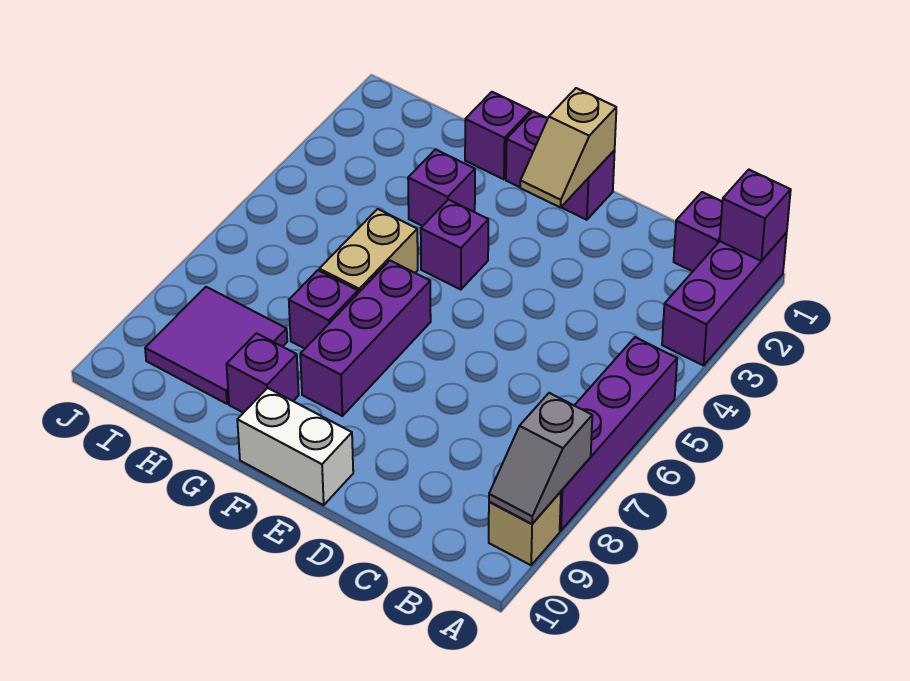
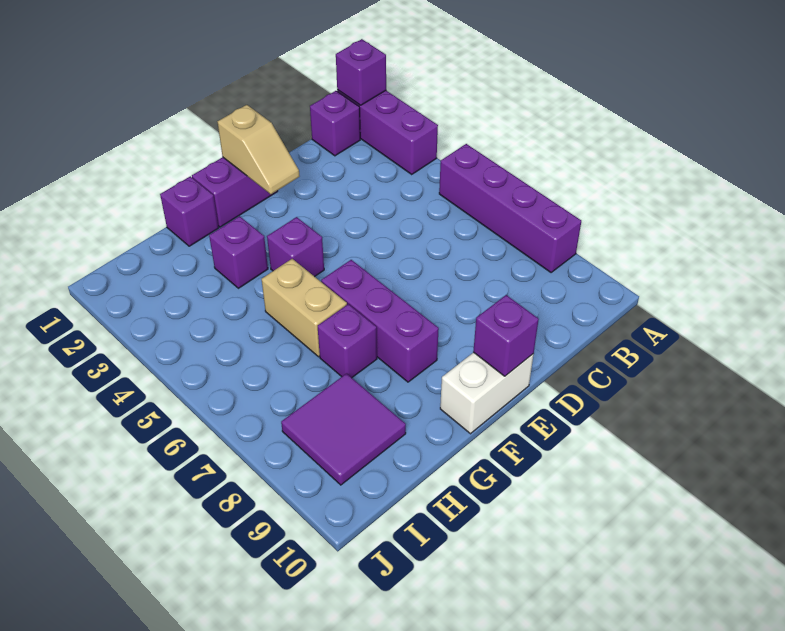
grey slope A8:A9 level 2 top 8 -> none
tan brick A9 level 1 -> none
purple brick G9 level 1 -> purple brick E10 level 2

